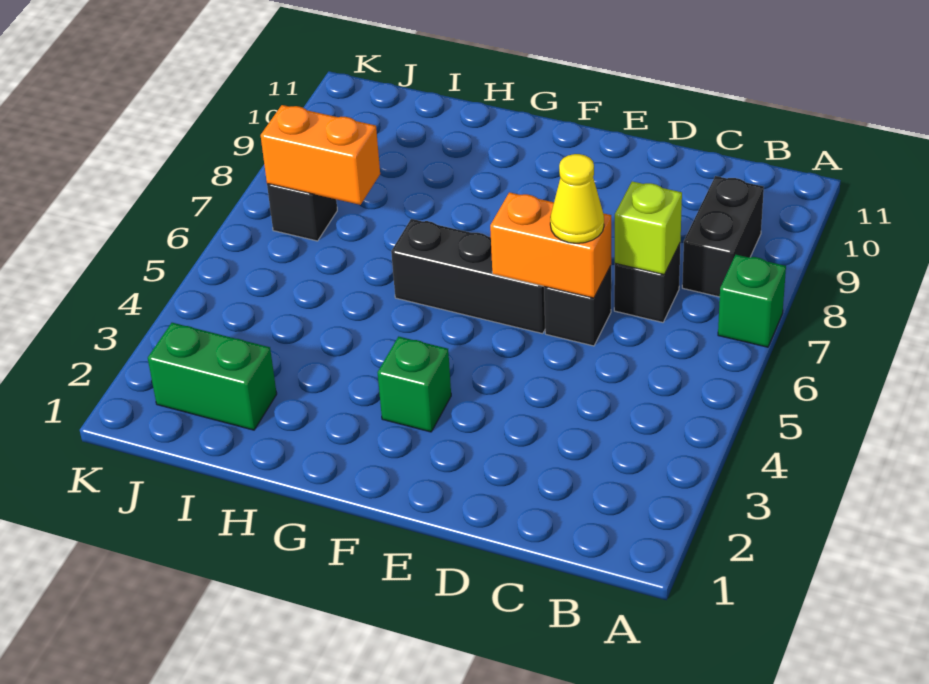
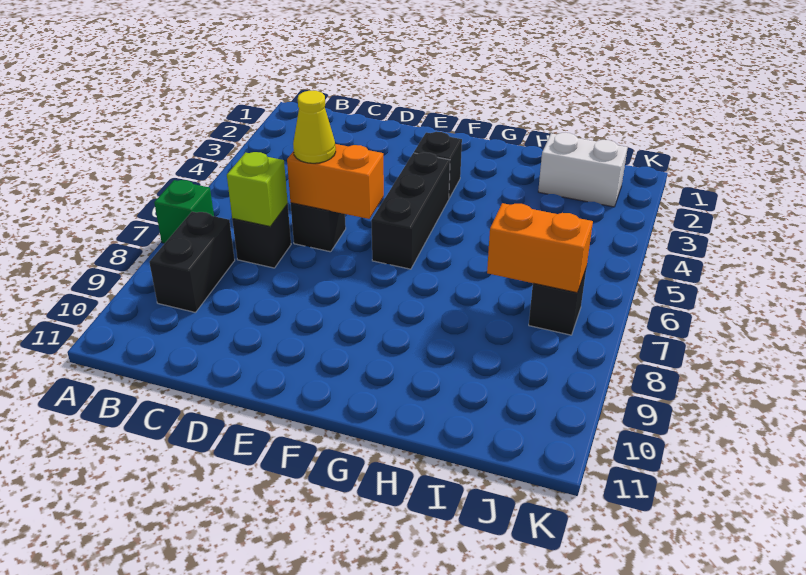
black brick E6:G6 level 1 -> black brick F4:F6 level 1
green brick F3 level 1 -> black brick F3 level 1
green brick I2:J2 level 1 -> white brick I2:J2 level 1

